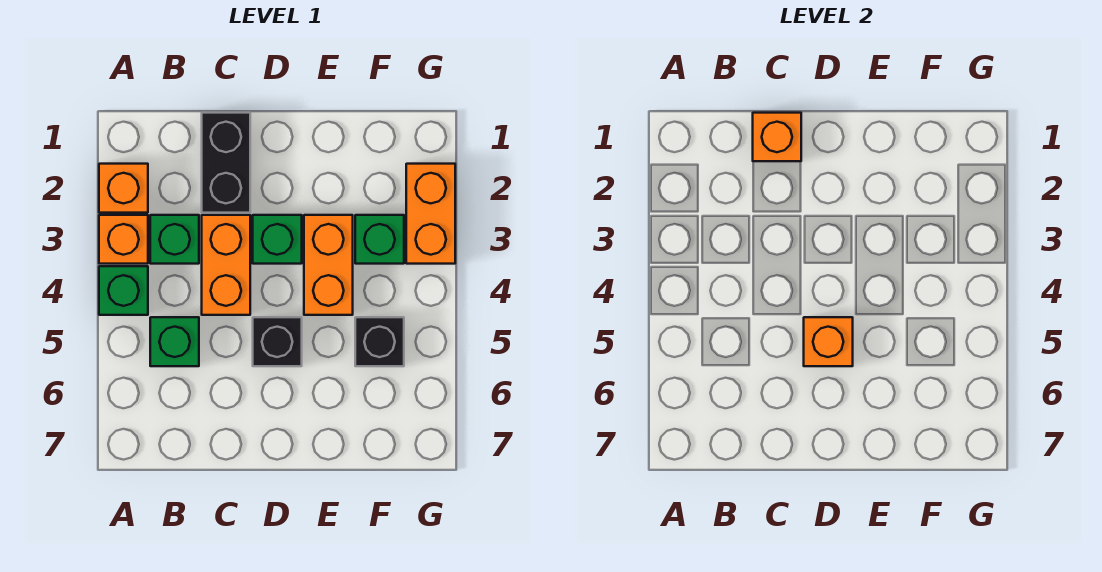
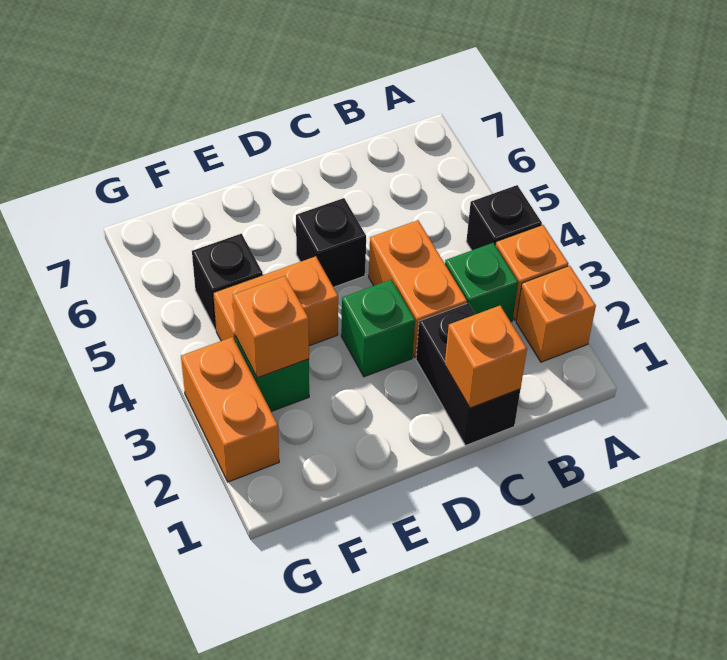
green brick A4 level 1 -> black brick A4 level 1
green brick B5 level 1 -> none
orange brick D5 level 2 -> orange brick F3 level 2
orange brick E3:E4 level 1 -> orange brick E4:F4 level 1

